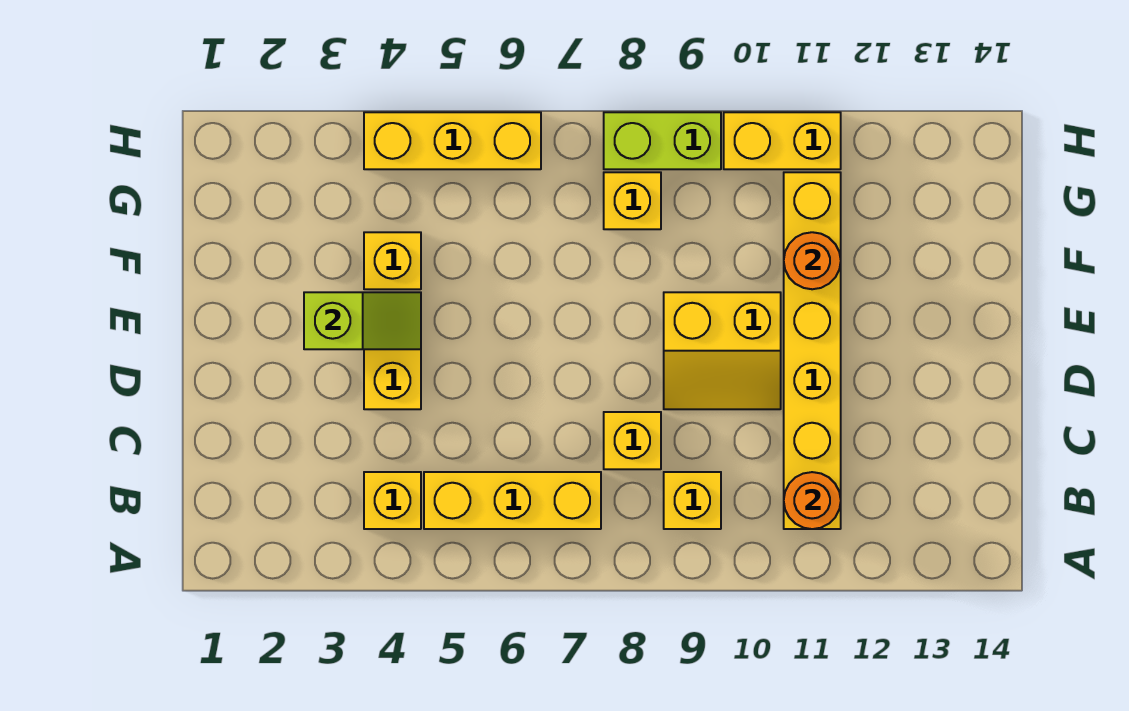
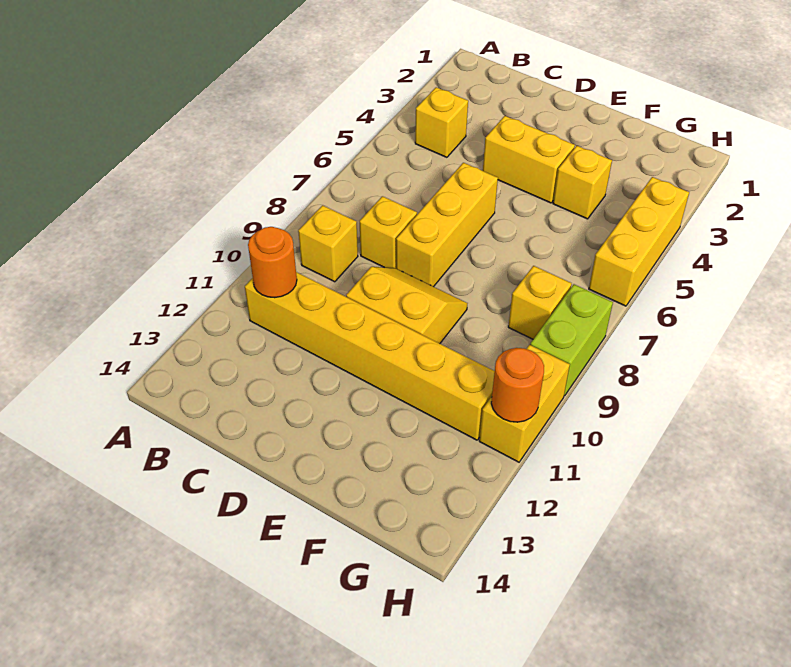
yellow brick B5:B7 level 1 -> yellow brick D6:D8 level 1
yellow slope D9:E10 level 1 top E -> yellow slope D9:E10 level 1 top 10
lime slope E3:E4 level 2 top 3 -> none
orange round brick F11 level 2 -> orange round brick H11 level 2

